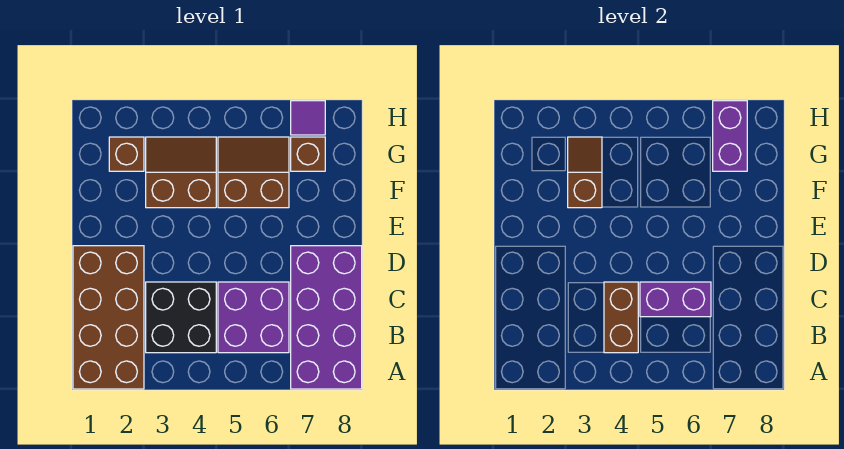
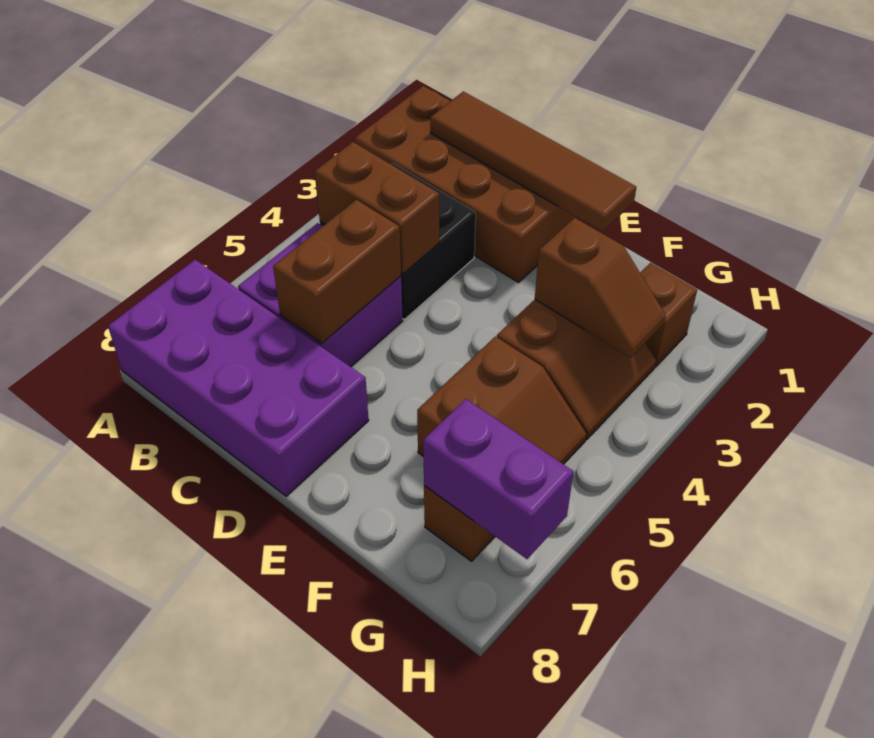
none -> brown tile B1:E1 level 2
purple brick C5:C6 level 2 -> brown brick C5:C6 level 2
purple tile H7 level 1 -> none

